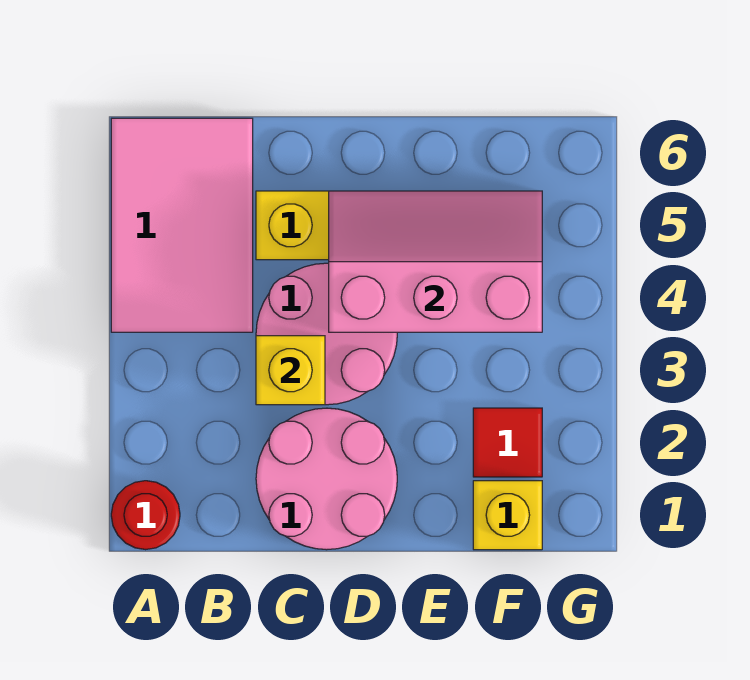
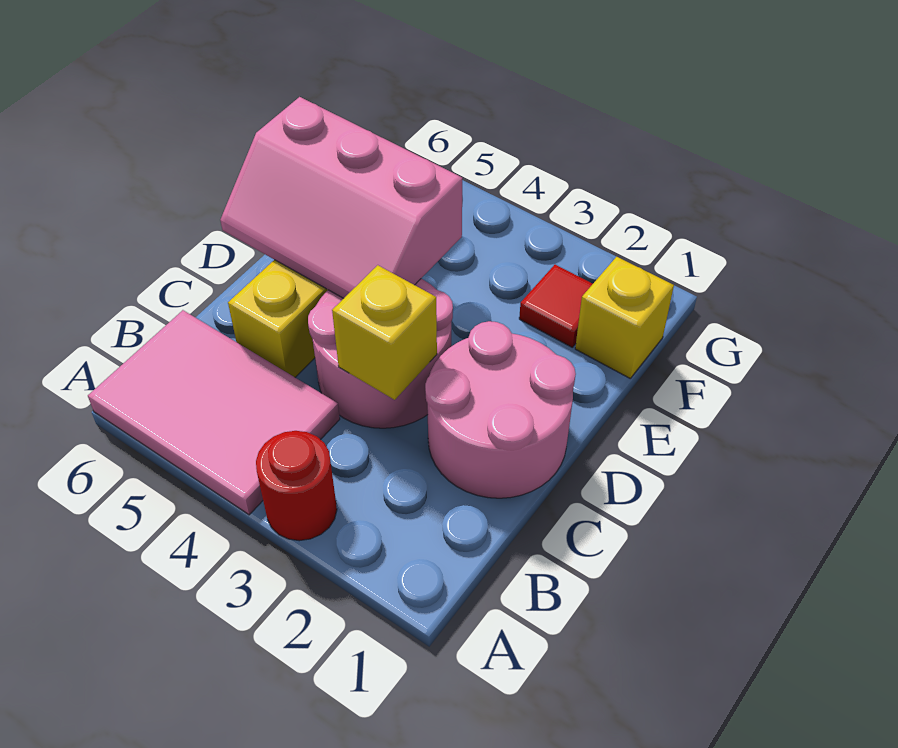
red round brick A1 level 1 -> red round brick A3 level 1
pink slope D4:F5 level 2 top 4 -> pink slope D4:E6 level 2 top E

